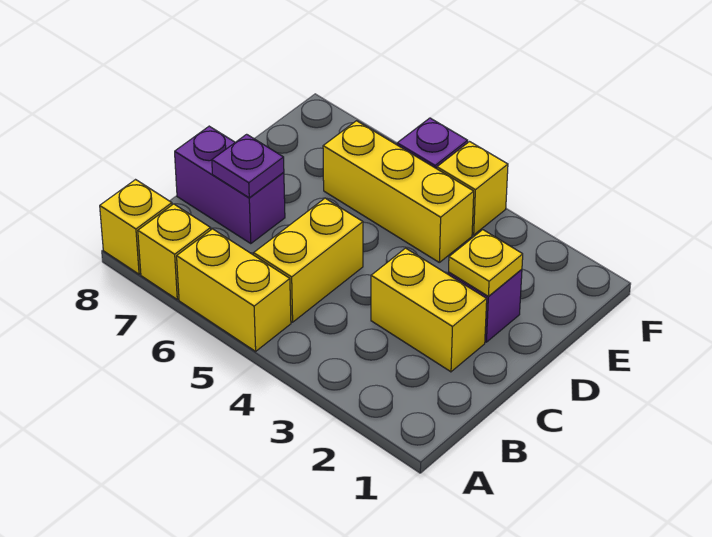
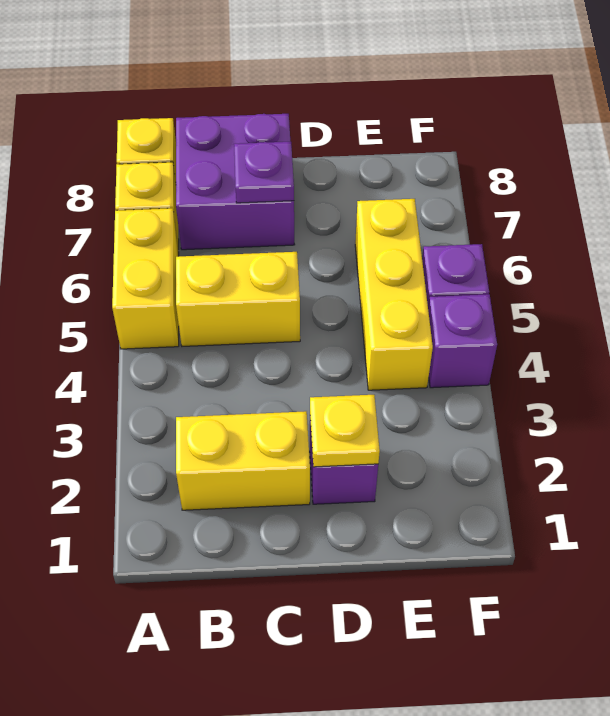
yellow brick C2:C3 level 1 -> yellow brick B2:C2 level 1
purple brick C7:C8 level 1 -> purple brick B7:C8 level 1
yellow brick F4 level 1 -> purple brick F4 level 1

